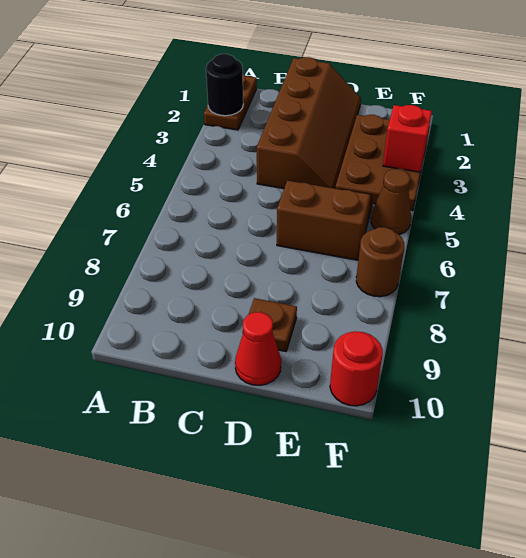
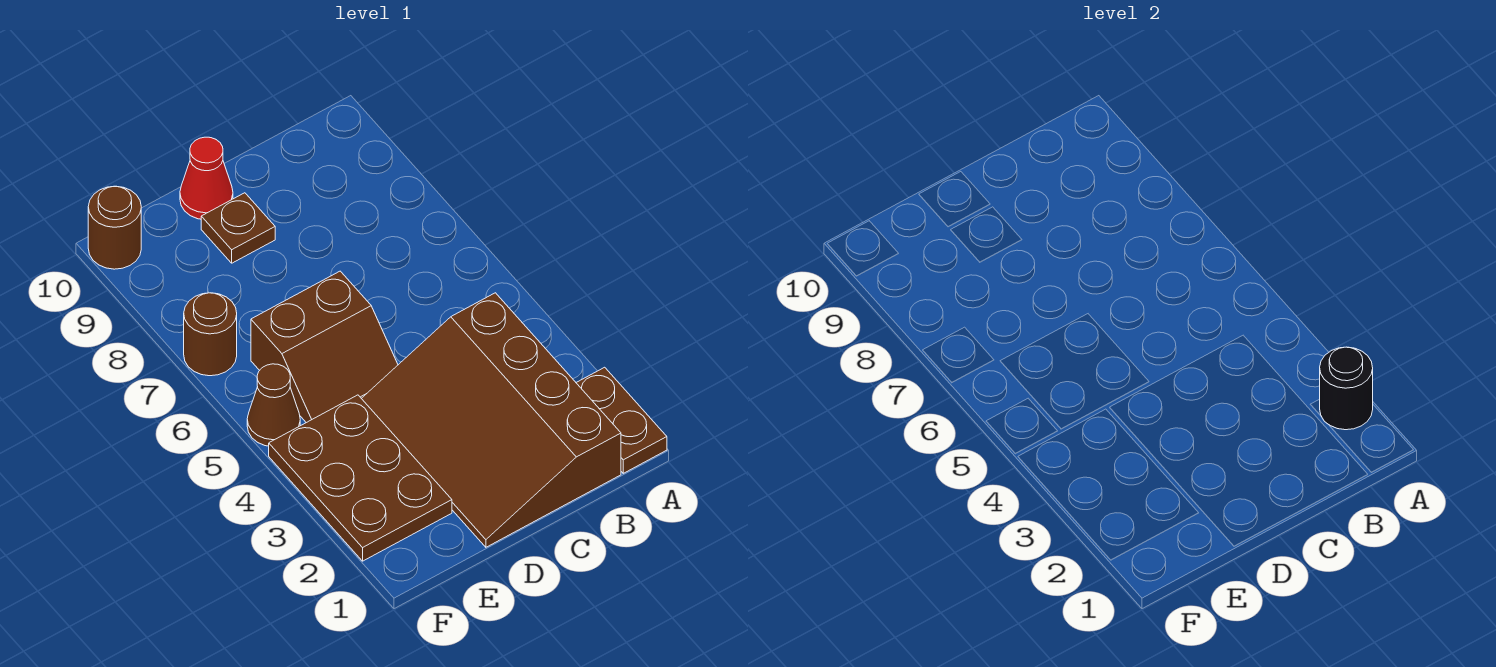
brown slope C1:D4 level 1 top C -> brown slope B1:D4 level 1 top B
red brick F3 level 2 -> none
red round brick F10 level 1 -> brown round brick F10 level 1

